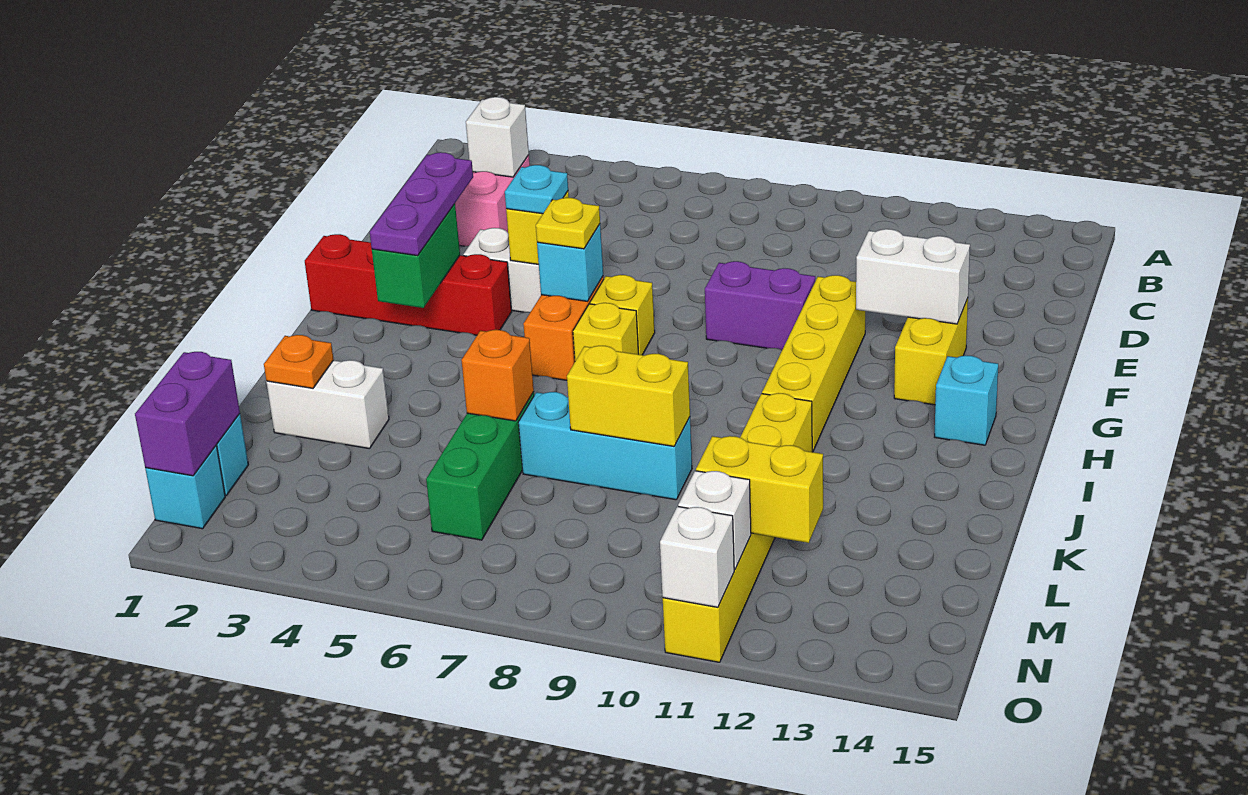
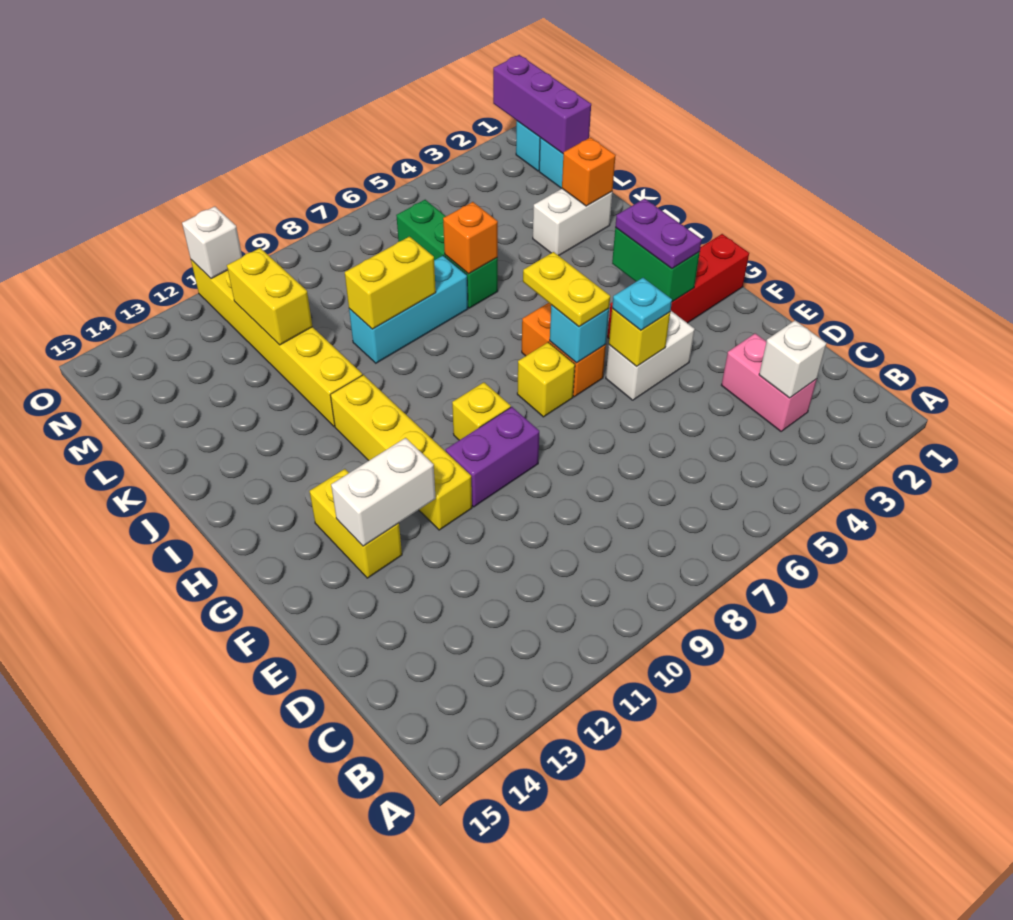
purple plate F3:H3 level 3 -> purple plate G3:H3 level 3
yellow plate G6 level 3 -> yellow plate G6:H6 level 3
yellow brick H7 level 1 -> yellow brick G9 level 1
cyan brick H14 level 1 -> none
orange plate K2 level 2 -> orange brick K2 level 2
purple brick M1:N1 level 2 -> purple brick M1:O1 level 2
yellow brick M11:M12 level 2 -> yellow brick L11:M11 level 2
white brick N11 level 2 -> none

